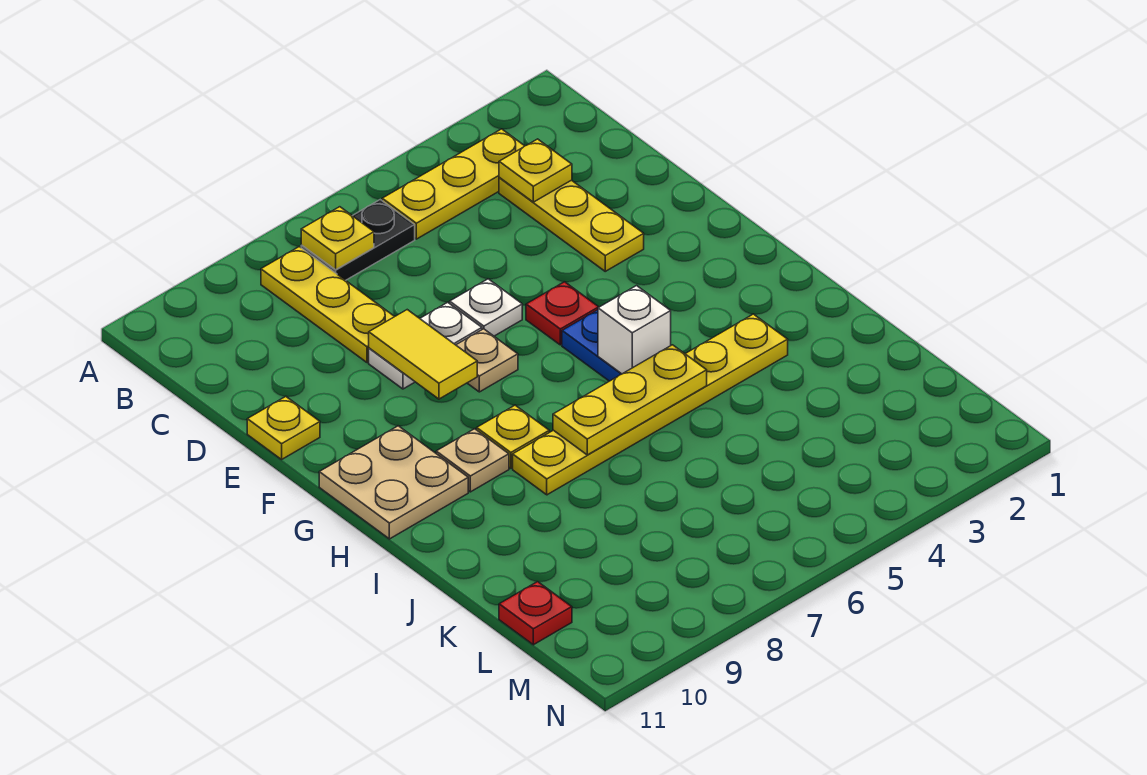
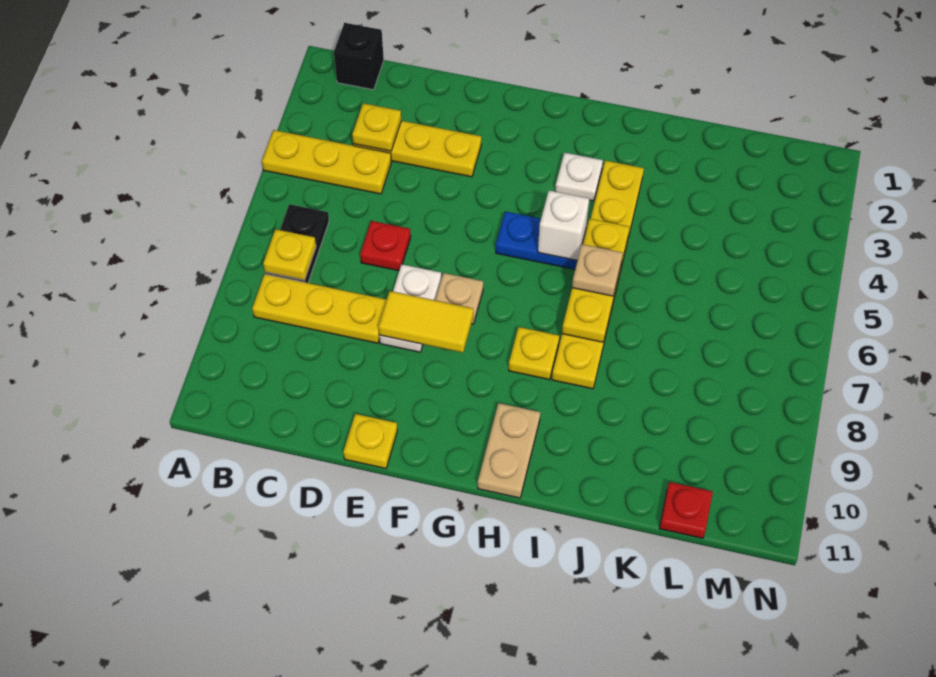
none -> black brick B1 level 1
yellow plate B3:B5 level 1 -> yellow plate A4:C4 level 1
white plate E6 level 1 -> white plate H3 level 1
red plate F5 level 1 -> red plate D6 level 1
tan plate G10:H11 level 1 -> tan plate H10:H11 level 1
tan plate H9 level 1 -> tan plate I6 level 3

